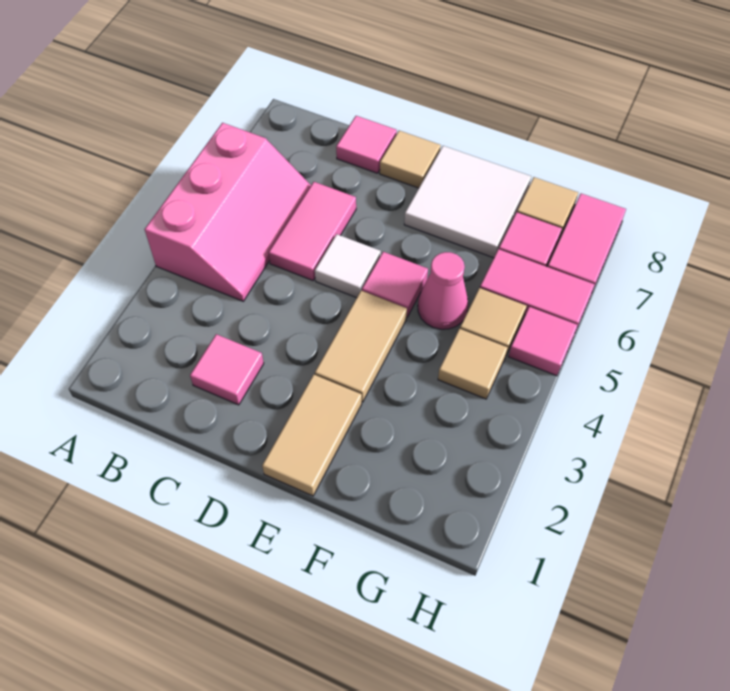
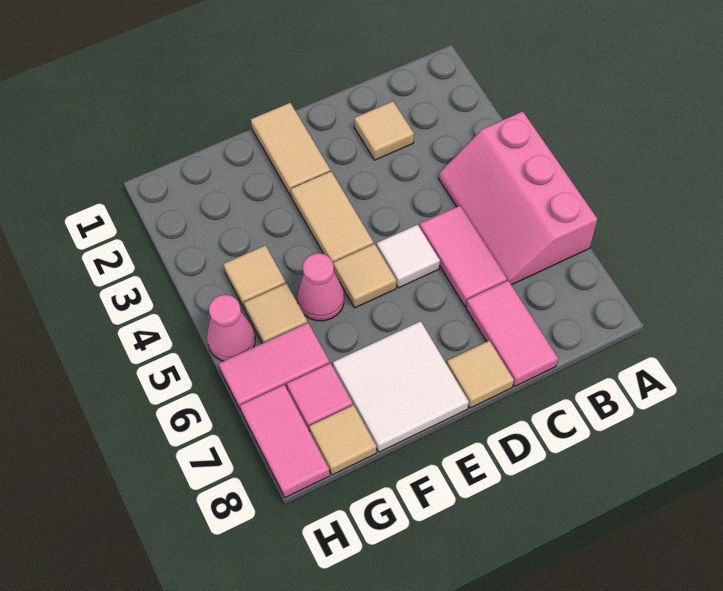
pink tile C2 level 1 -> tan tile C2 level 1
pink tile C8 level 1 -> pink tile C7:C8 level 1
pink tile E5 level 1 -> tan tile E5 level 1
pink tile H5 level 1 -> pink cone H5 level 1

